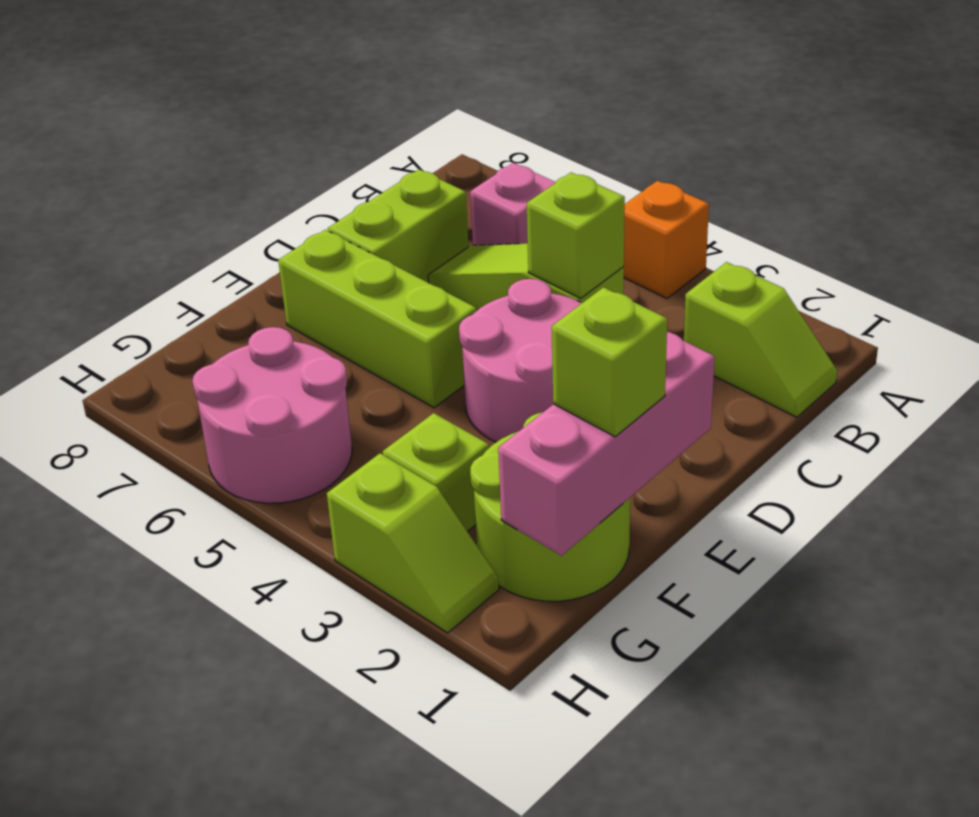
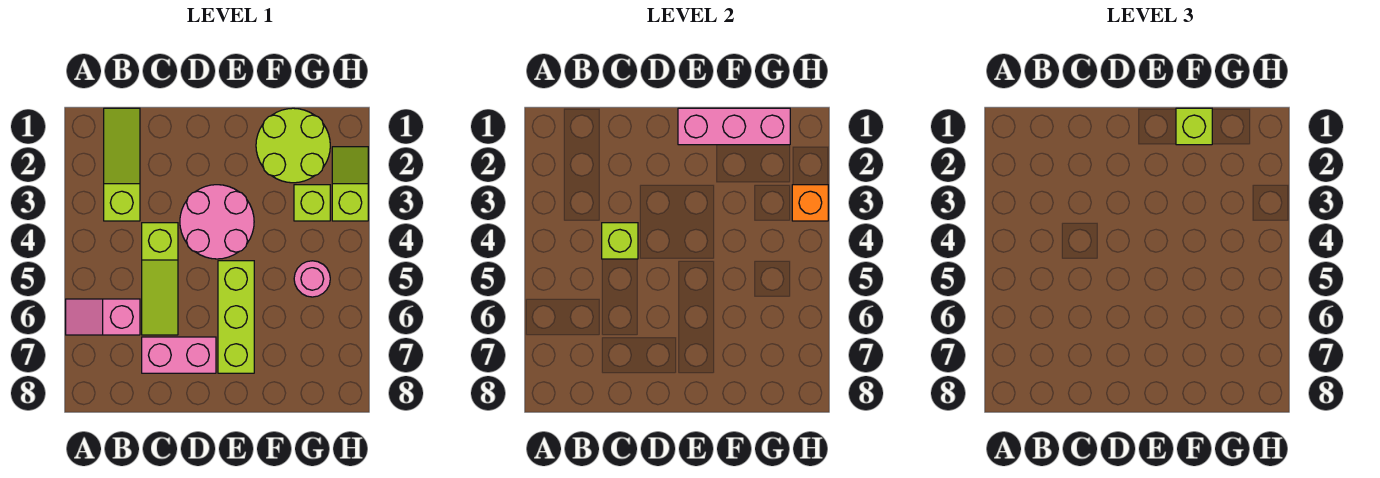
orange brick A4 level 1 -> orange brick H3 level 2
lime slope B1:B2 level 1 top 2 -> lime slope B1:B3 level 1 top 3
lime brick C7:D7 level 1 -> pink brick C7:D7 level 1
pink round brick G5:H6 level 1 -> pink round brick G5 level 1

